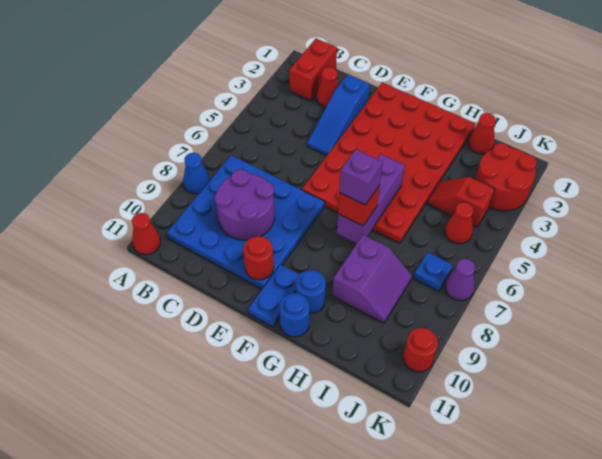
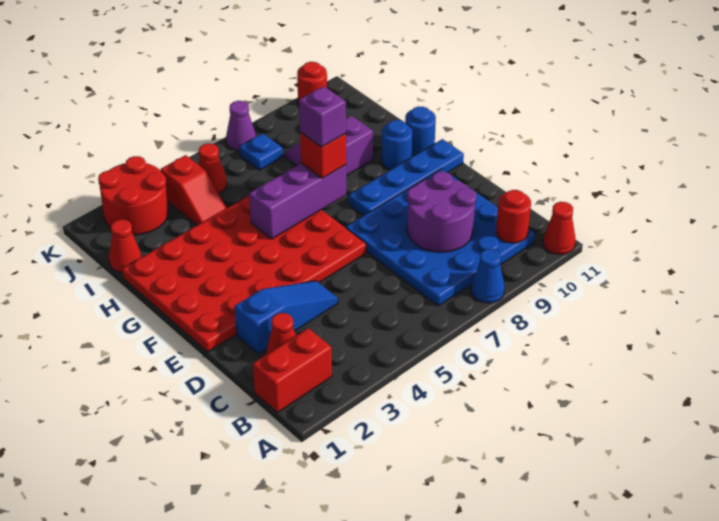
red round brick E10 level 2 -> red round brick B10 level 2
blue plate F10:F11 level 1 -> blue plate F8:F11 level 1

